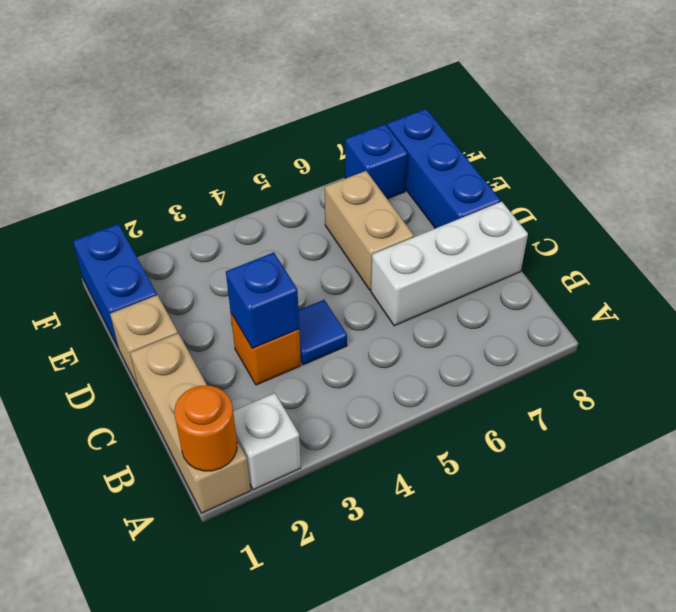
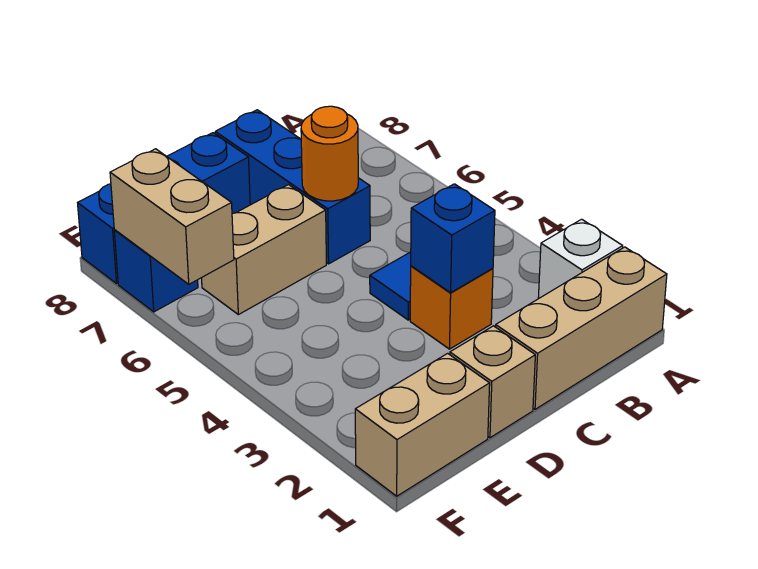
orange round brick A1 level 2 -> orange round brick C6 level 2
white brick C6:C8 level 1 -> blue brick C6:C8 level 1
blue brick E1:F1 level 1 -> tan brick E1:F1 level 1
none -> tan brick F6:F7 level 2

